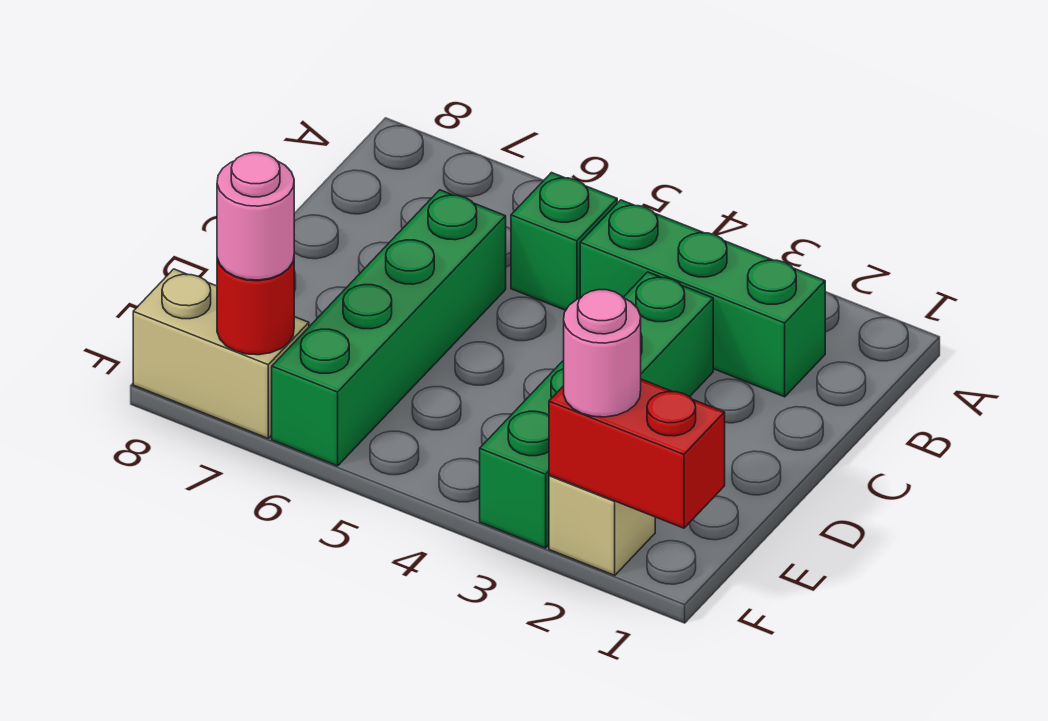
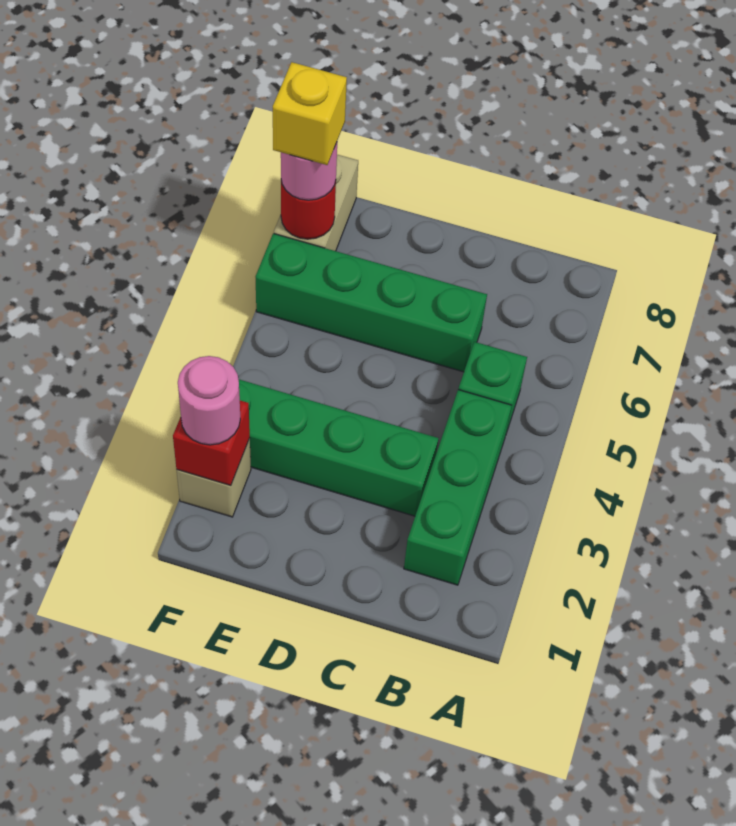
red brick F1:F2 level 2 -> red brick F2 level 2
none -> yellow brick F7 level 4

